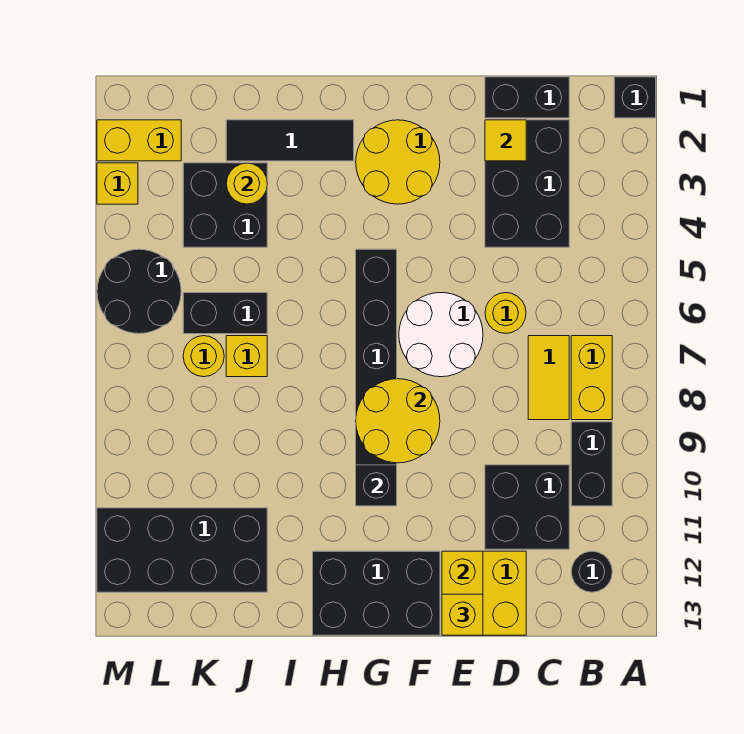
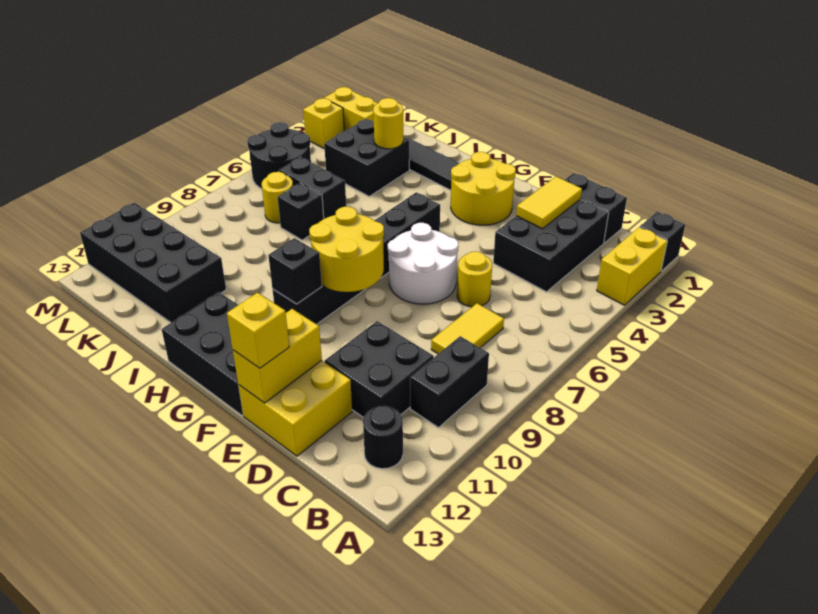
yellow brick B7:B8 level 1 -> yellow brick A2:A3 level 1
yellow tile D2 level 2 -> yellow tile D2:D3 level 2
yellow brick J7 level 1 -> black brick J7 level 1

